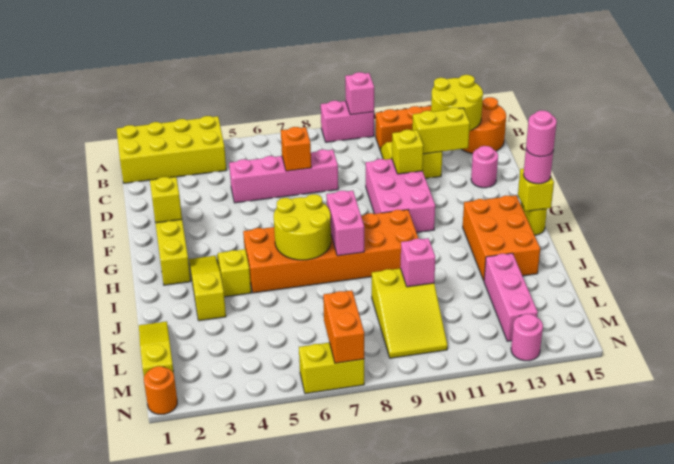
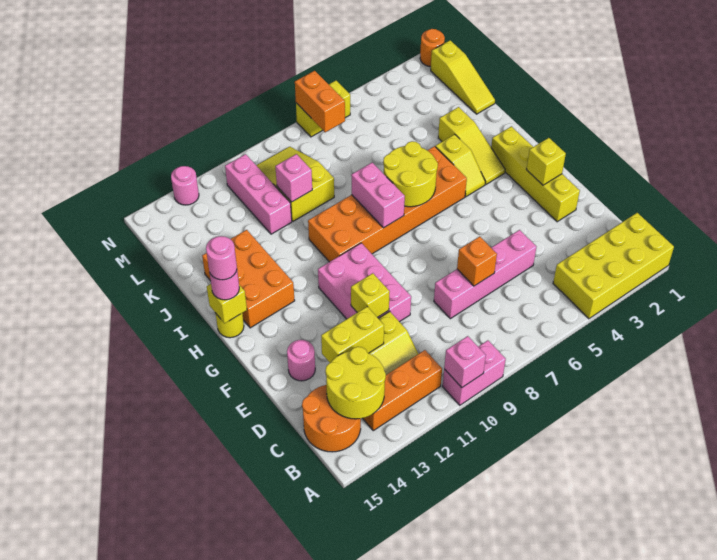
pink brick K13:M13 level 1 -> pink brick K11:M11 level 1

